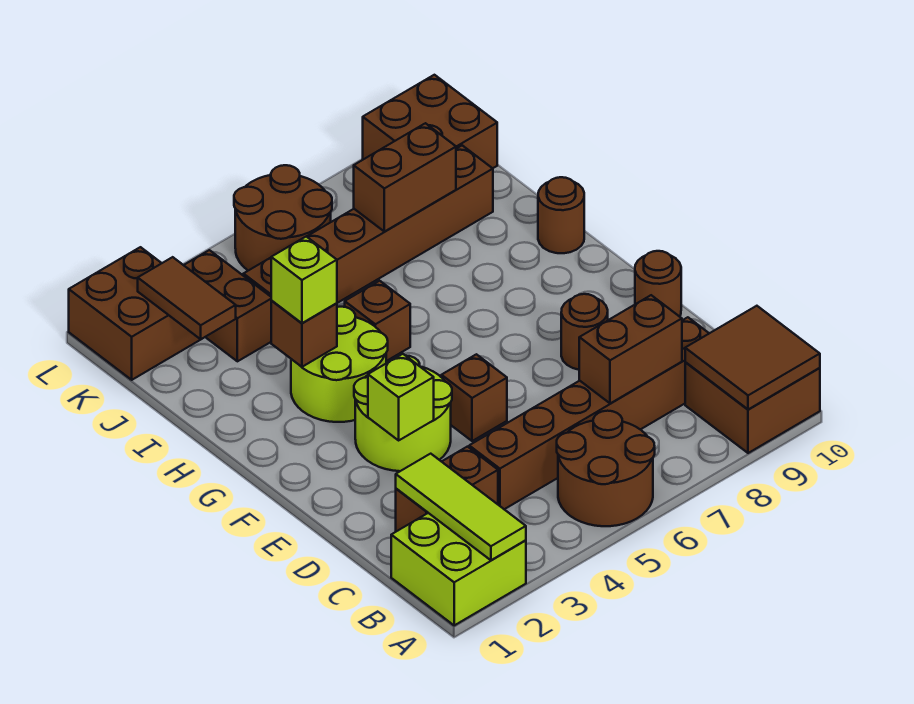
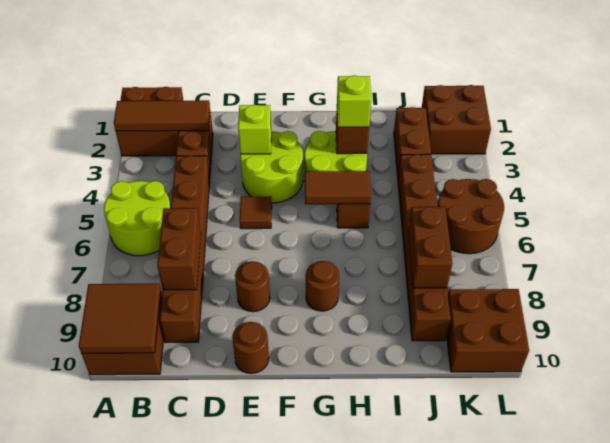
lime brick A1:B2 level 1 -> brown brick A1:B2 level 1
lime tile A2:C2 level 2 -> brown tile A2:C2 level 2
brown round brick A5:B6 level 1 -> lime round brick A5:B6 level 1
brown brick E5 level 1 -> brown tile E5 level 1
brown round brick H10 level 1 -> brown round brick G8 level 1
brown tile J2:K2 level 2 -> brown tile G5:H5 level 2
brown brick J3:K3 level 1 -> brown brick J2:J3 level 1

